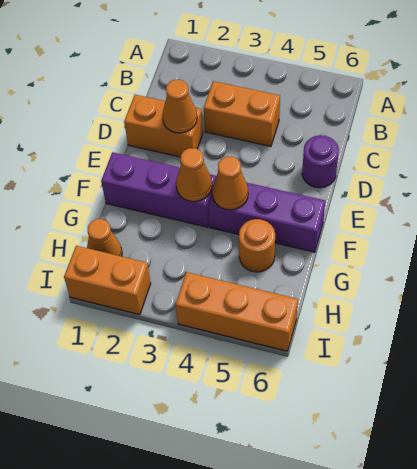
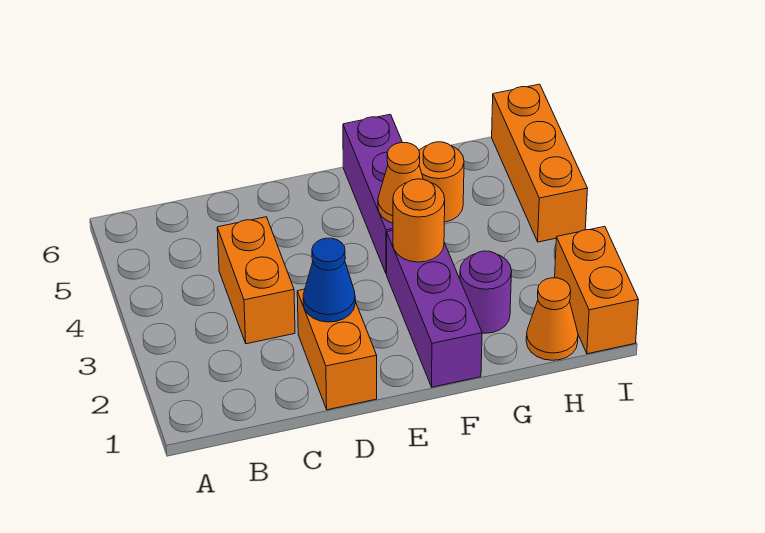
orange cone D2 level 2 -> blue cone D2 level 2
purple round brick D6 level 1 -> purple round brick G2 level 1
orange cone F3 level 2 -> orange round brick F3 level 2

